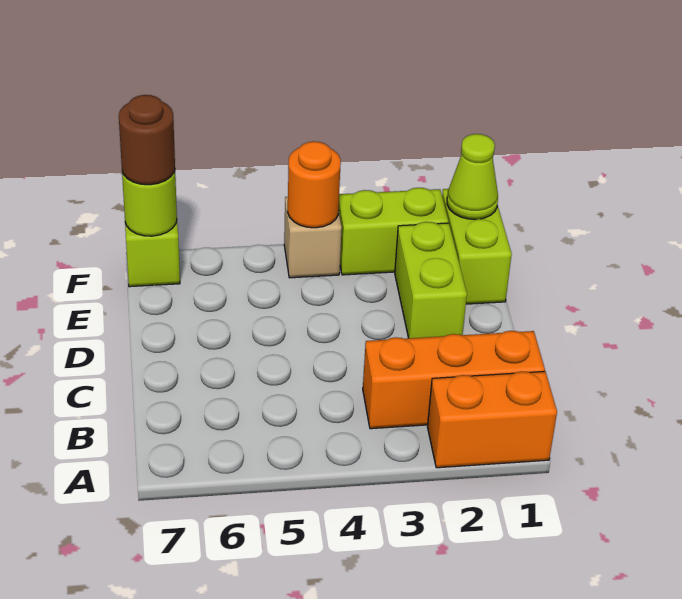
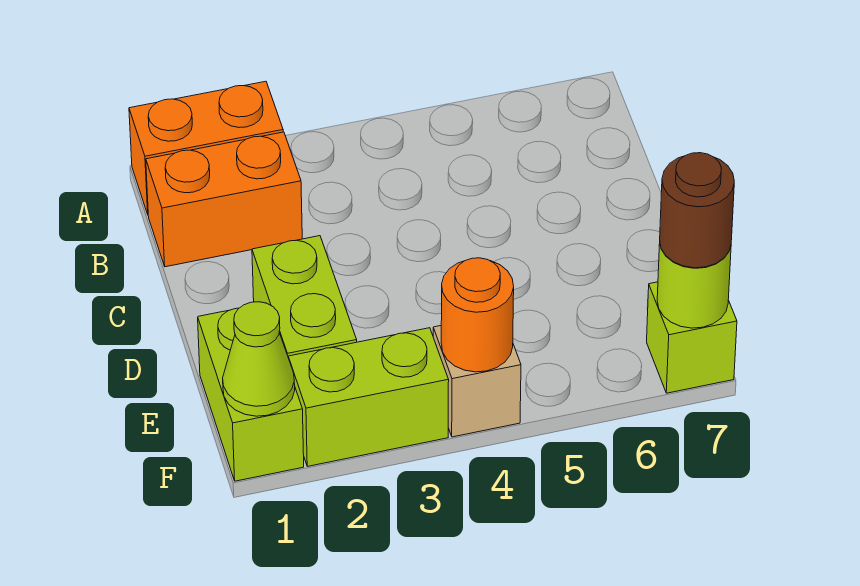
orange brick B1:B3 level 1 -> orange brick B1:B2 level 1

